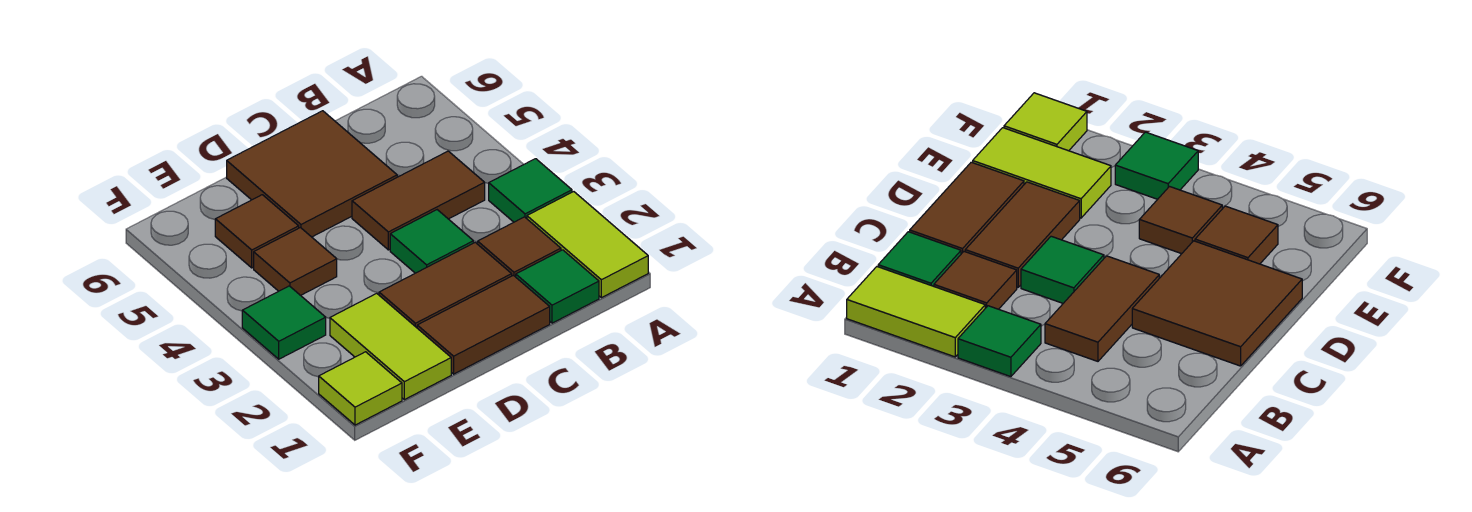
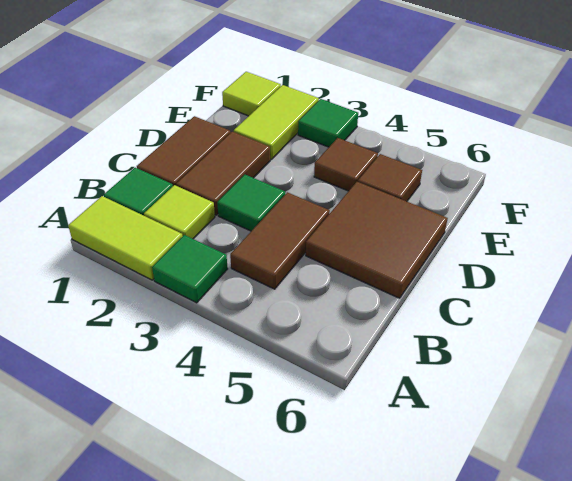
brown tile B2 level 1 -> lime tile B2 level 1
lime tile E1:E2 level 1 -> lime tile E2:F2 level 1

